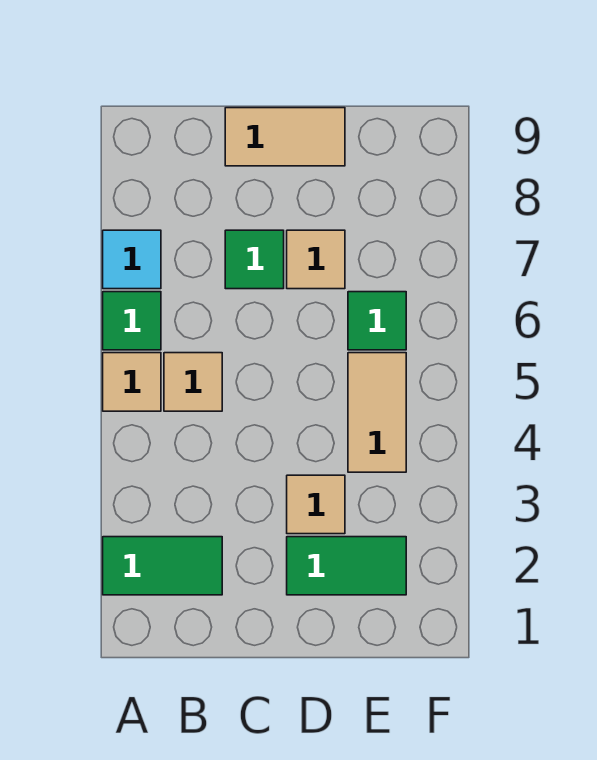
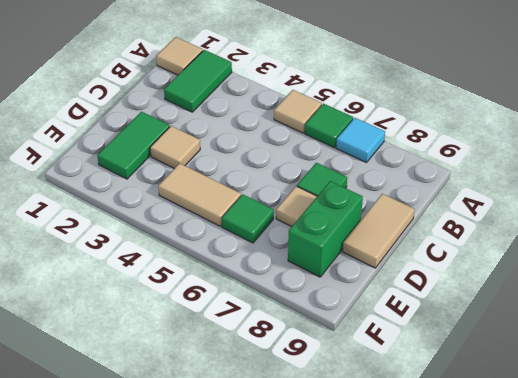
tan tile B5 level 1 -> tan tile A1 level 1
none -> green brick D8:E8 level 1

